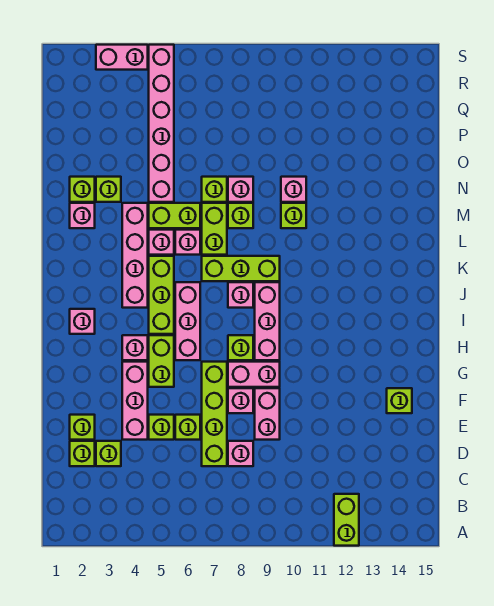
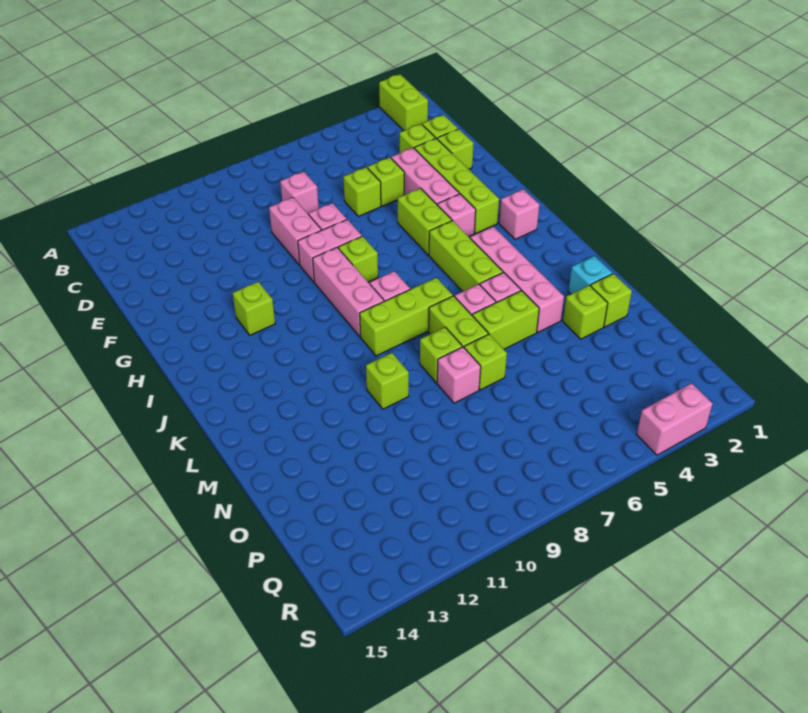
lime brick A12:B12 level 1 -> lime brick A2:B2 level 1
lime brick D7:G7 level 1 -> lime brick E3:H3 level 1
lime brick F14 level 1 -> lime brick H12 level 1
pink brick H6:J6 level 1 -> none
pink brick M2 level 1 -> cyan brick M2 level 1
pink brick N5:S5 level 1 -> none
pink brick N10 level 1 -> none

